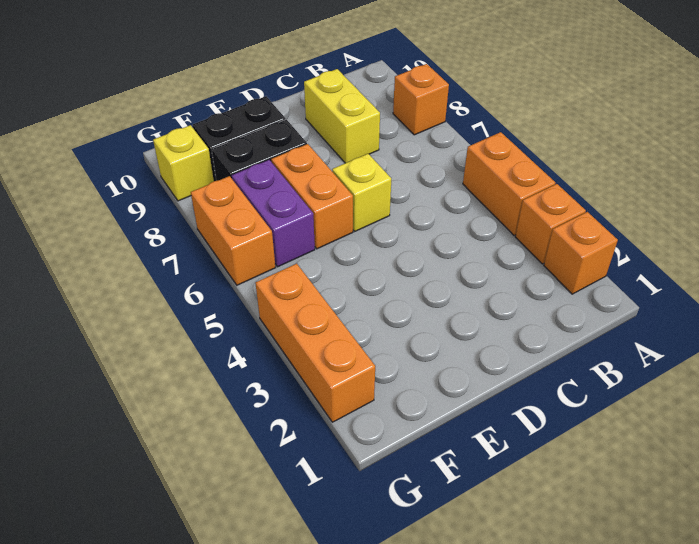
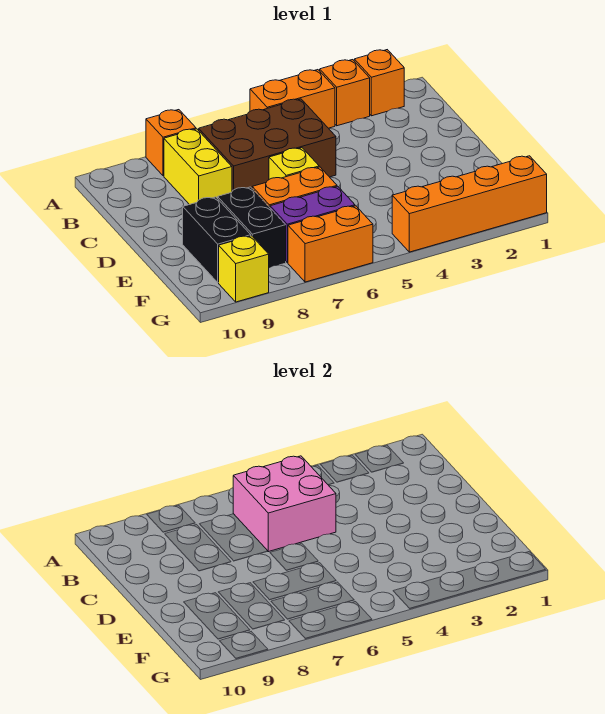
none -> brown brick B5:C7 level 1
none -> pink brick B5:C6 level 2
yellow brick C8:C9 level 1 -> yellow brick B8:C8 level 1
orange brick G2:G4 level 1 -> orange brick G1:G4 level 1

